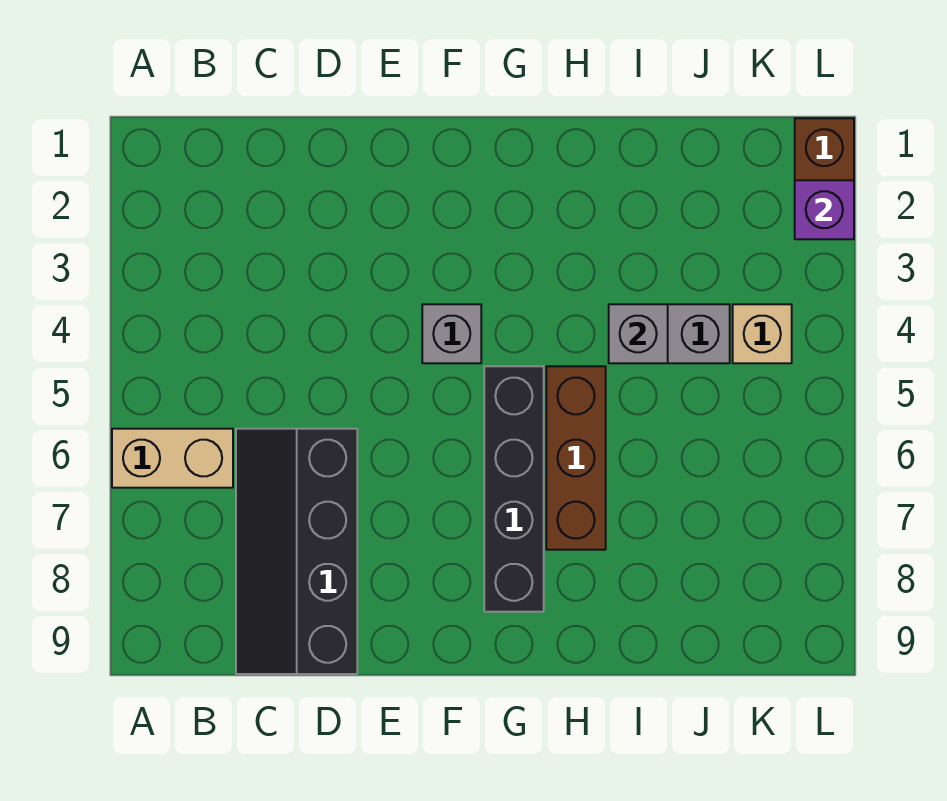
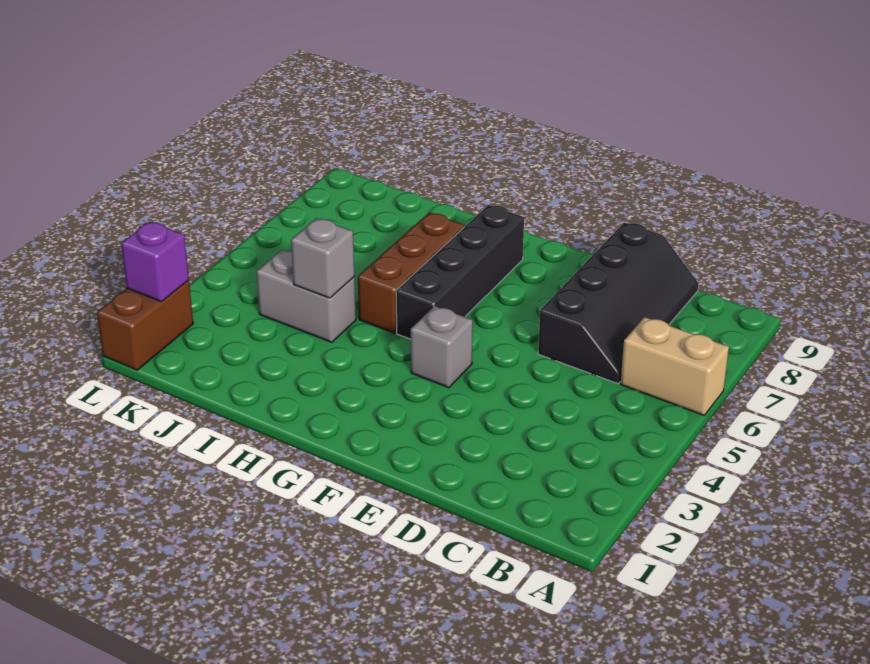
tan brick K4 level 1 -> none

